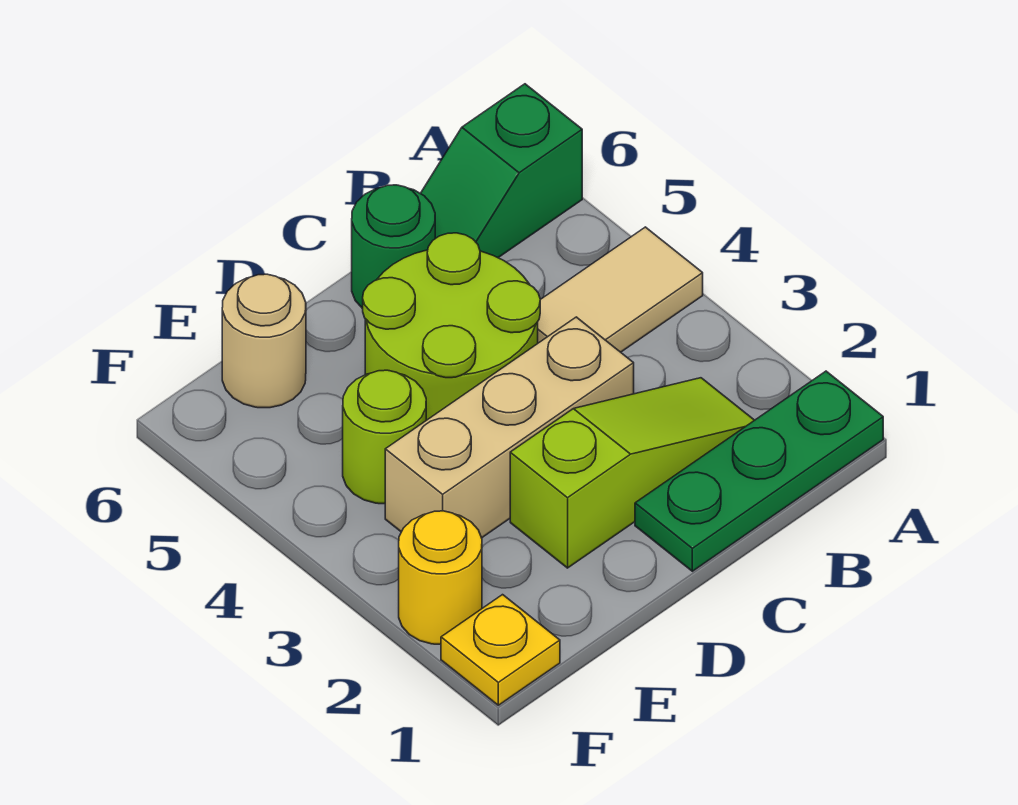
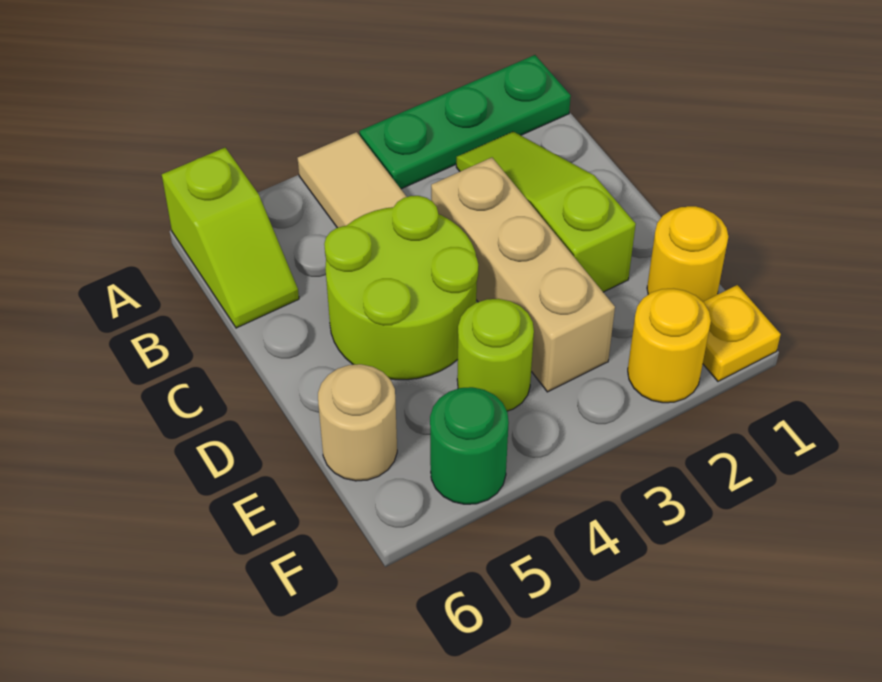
green plate A1:C1 level 1 -> green plate A1:A3 level 1
green slope A6:B6 level 1 top A -> lime slope A6:B6 level 1 top A
green round brick C6 level 1 -> green round brick F5 level 1
none -> yellow round brick E1 level 1

